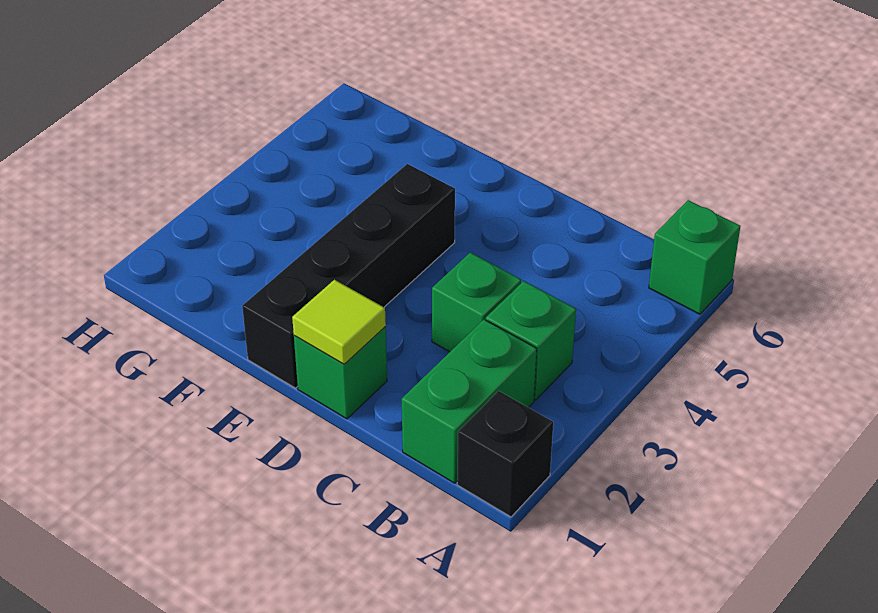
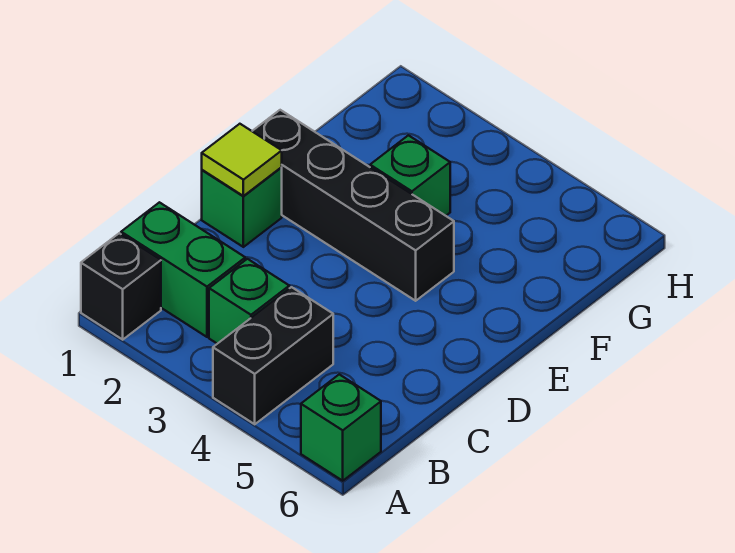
none -> black brick A4:B4 level 1
green brick C3 level 1 -> green brick F3 level 1

